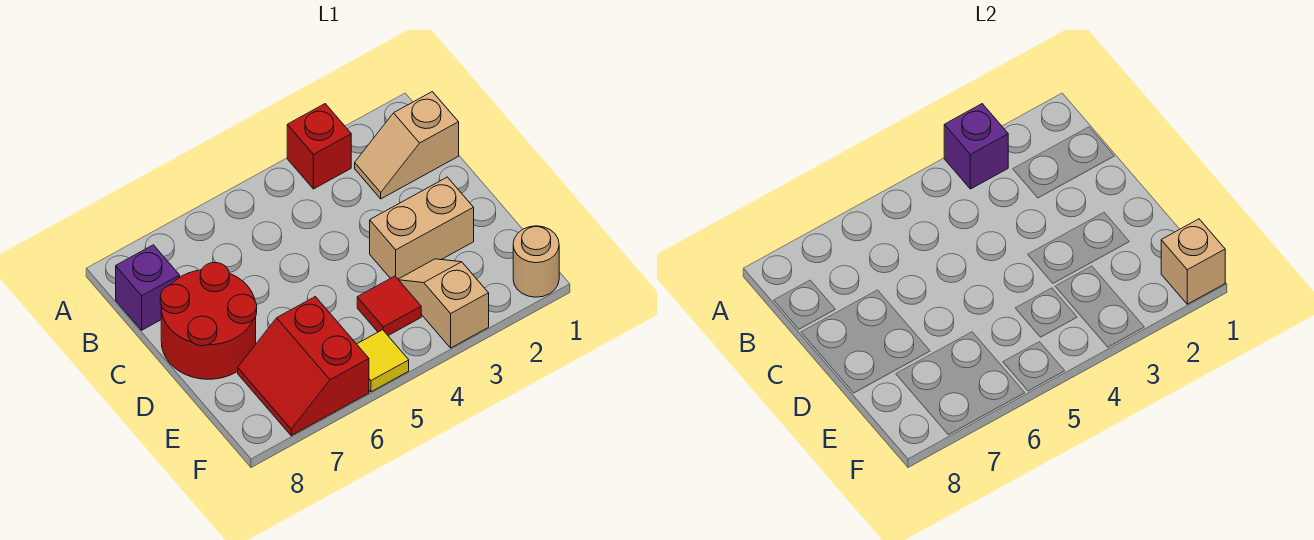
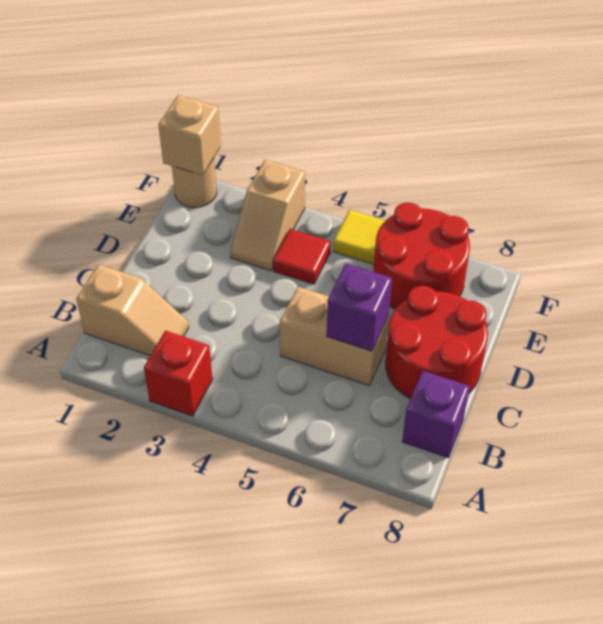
purple brick A3 level 2 -> purple brick C6 level 2
tan brick D2:D3 level 1 -> tan brick C5:C6 level 1
red slope E6:F7 level 1 top 6 -> red round brick E6:F7 level 1

